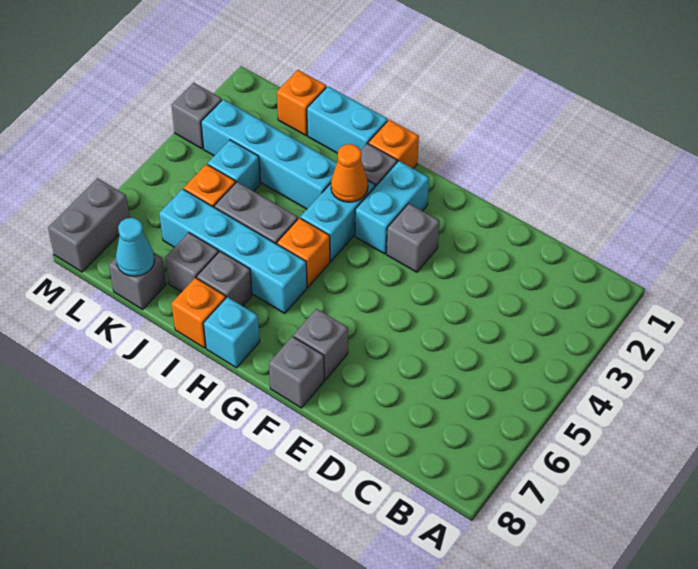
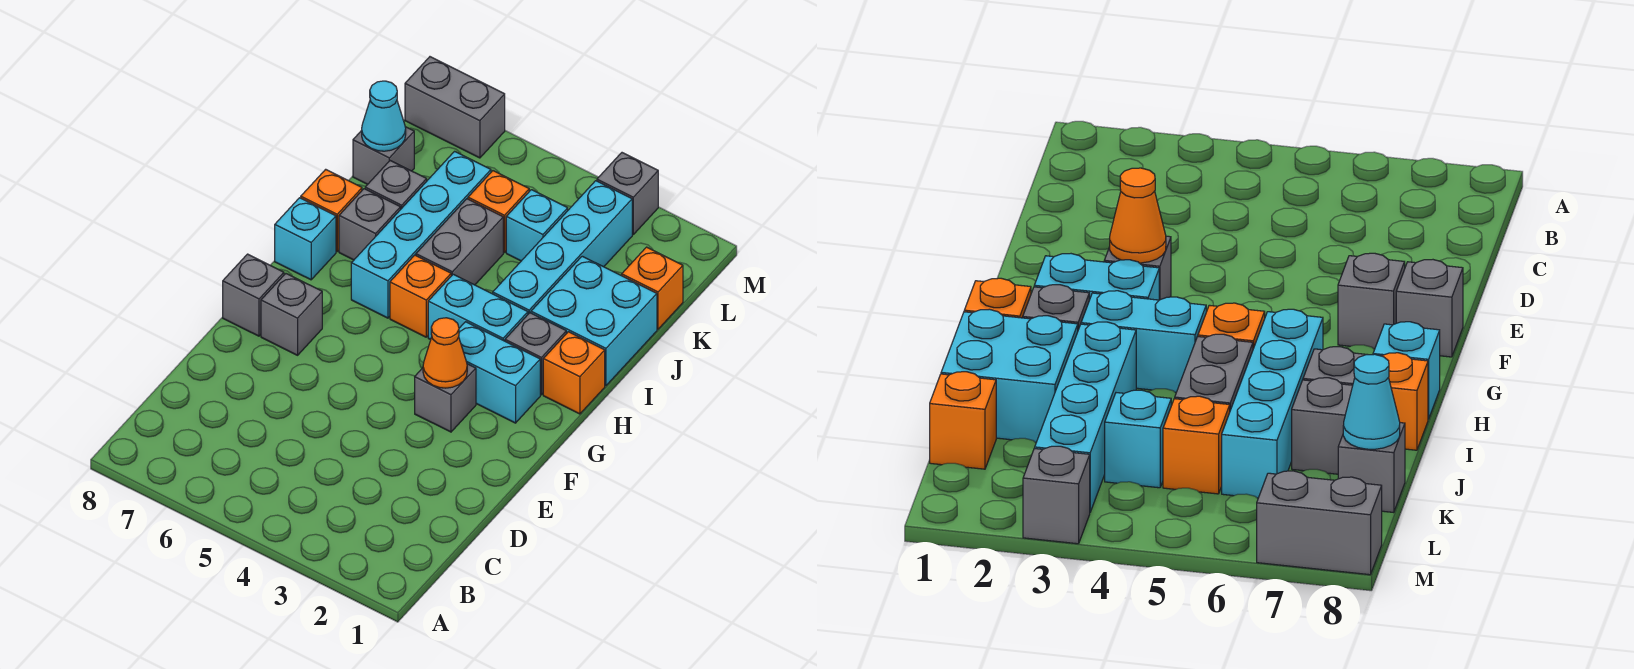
orange cone H3 level 2 -> orange cone F3 level 2
cyan brick I1:J1 level 1 -> cyan brick I1:J2 level 1

